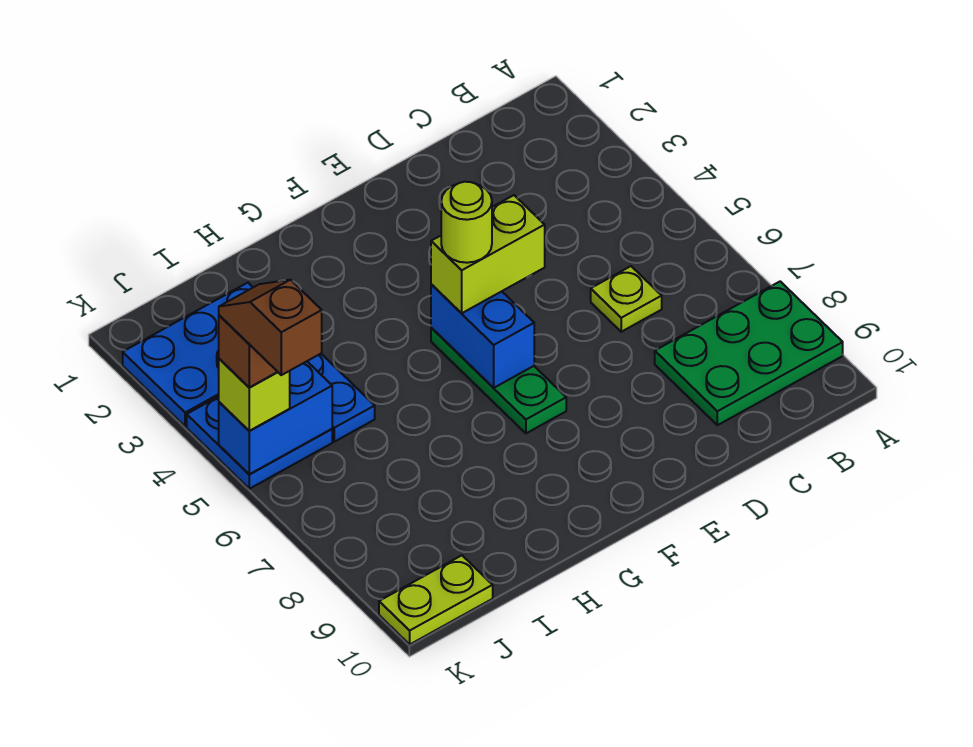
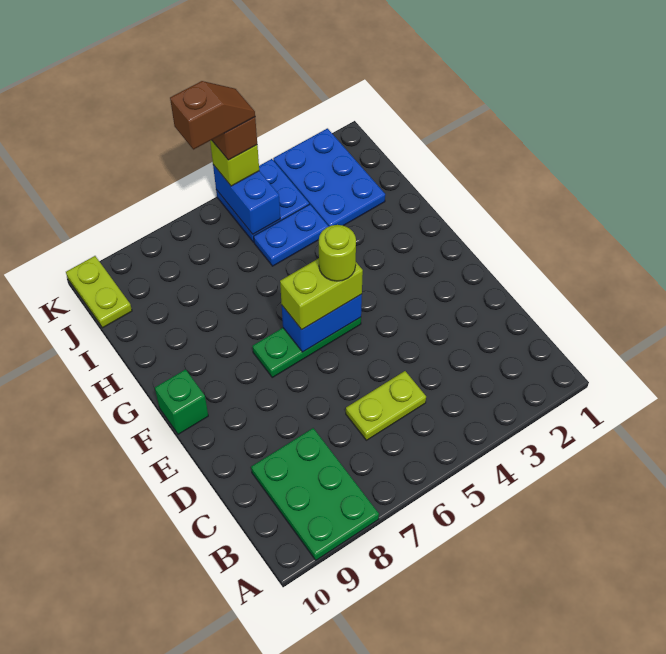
lime plate C6 level 1 -> lime plate C5:C6 level 1
lime brick E5:F5 level 3 -> lime brick F5:F6 level 3
none -> green brick F10 level 1

